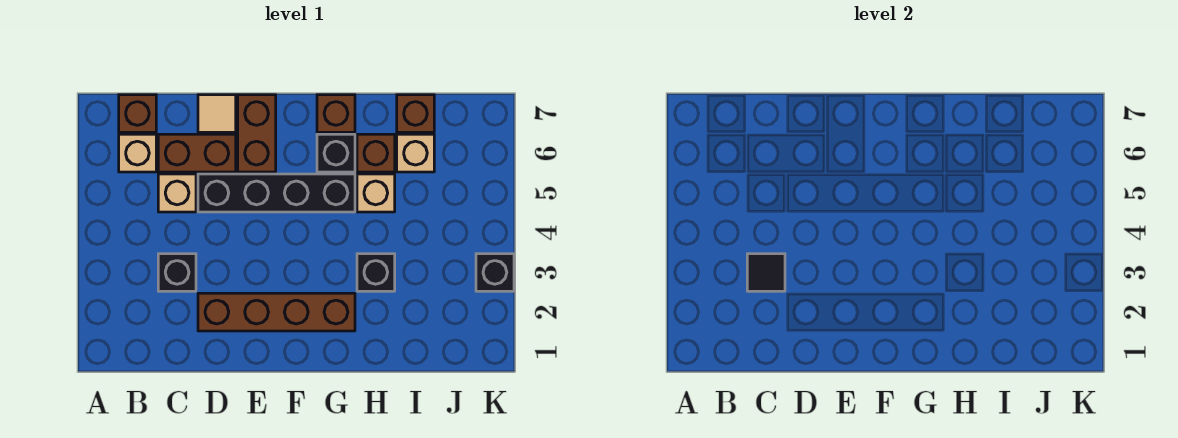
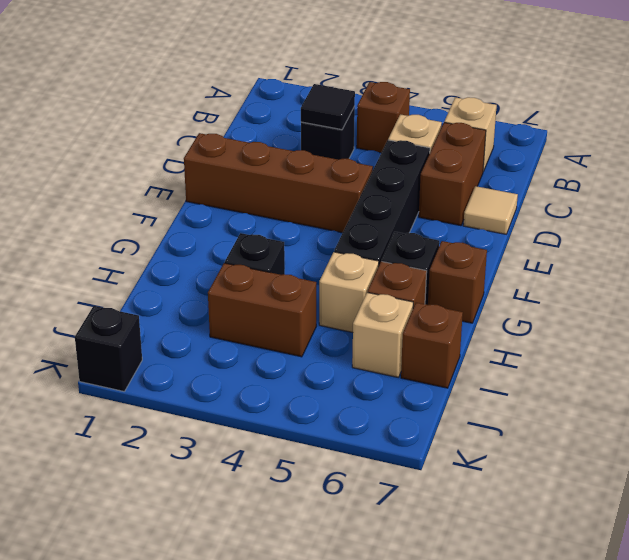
brown brick B7 level 1 -> brown brick B4 level 1
brown brick D2:G2 level 1 -> brown brick E1:E4 level 1
brown brick E6:E7 level 1 -> brown brick I3:I4 level 1
black brick K3 level 1 -> black brick K1 level 1

